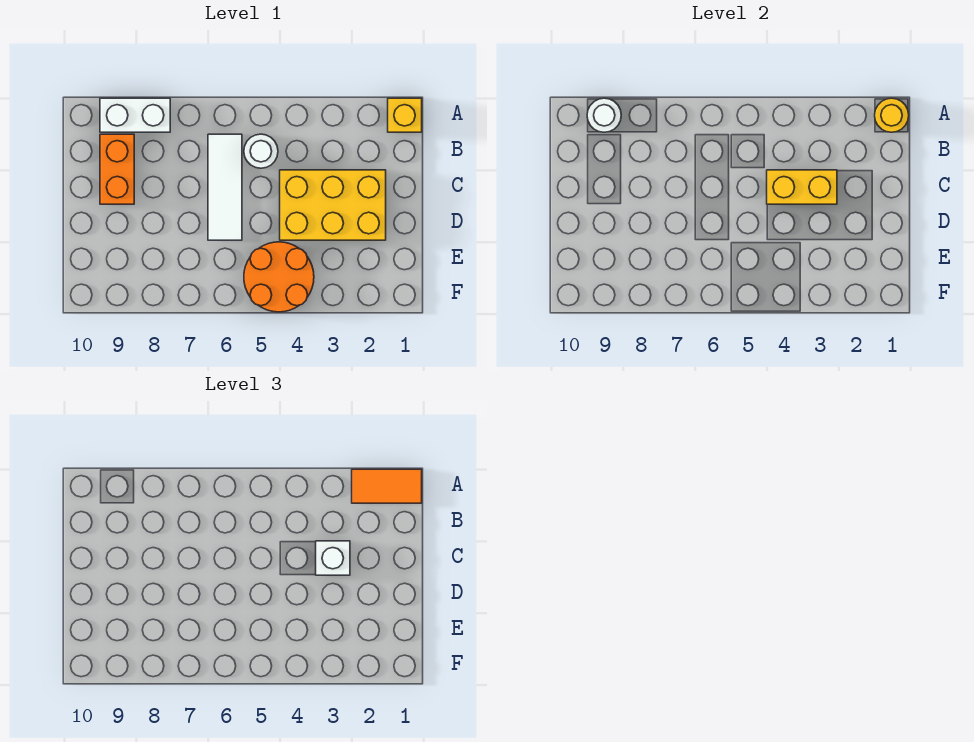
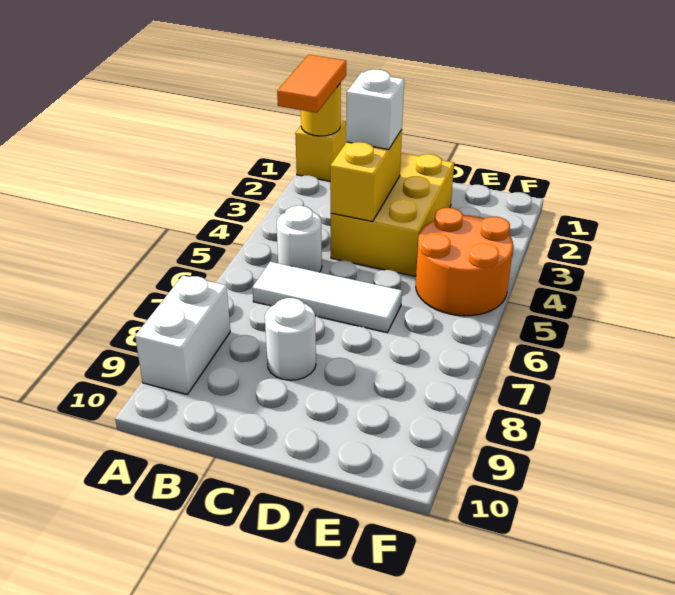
white round brick A9 level 2 -> white round brick C8 level 1
orange brick B9:C9 level 1 -> none

